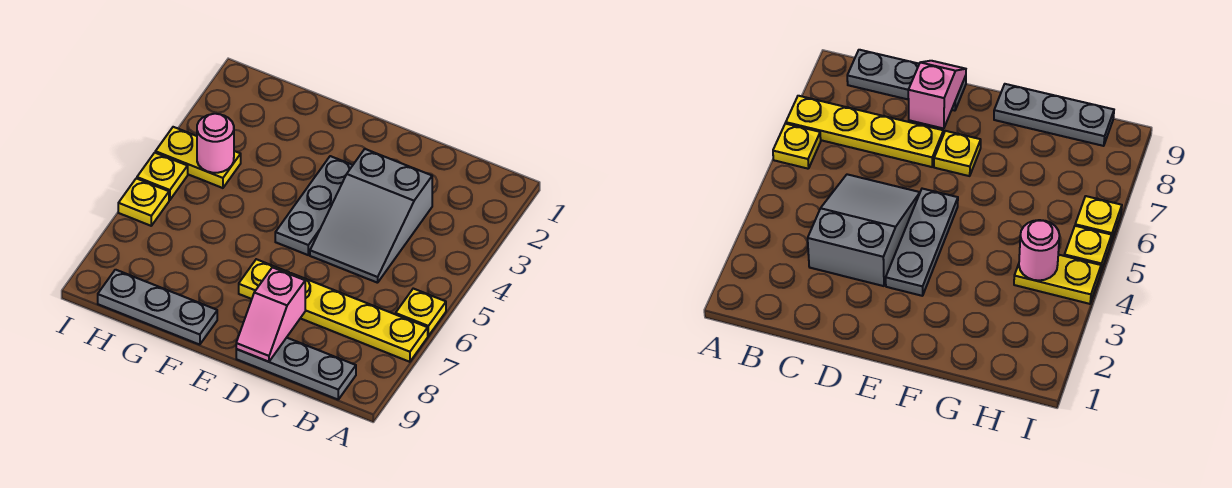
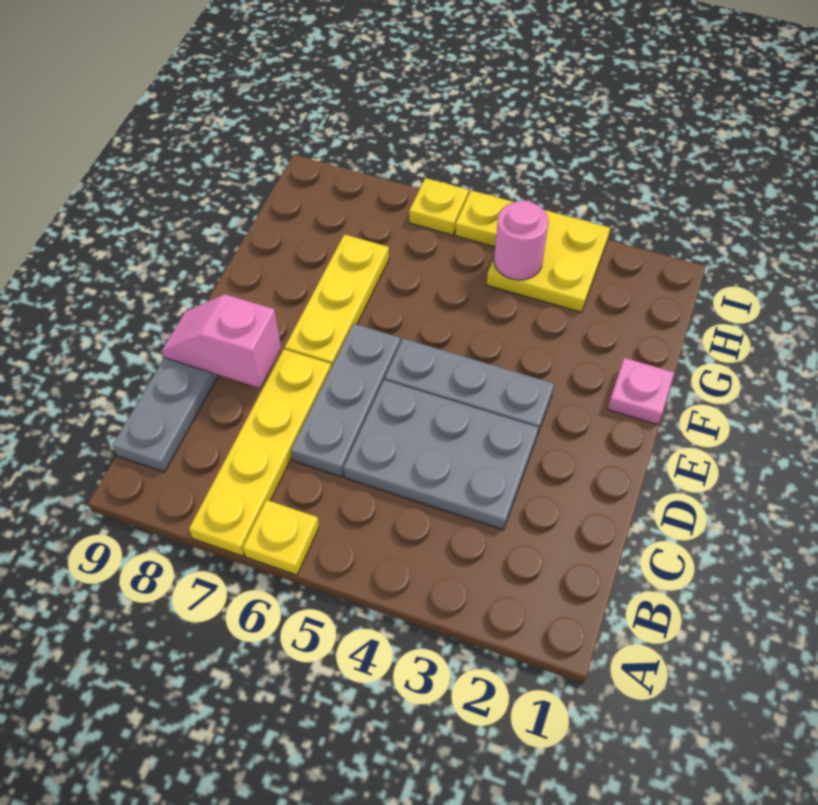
grey slope C3:D5 level 1 top 3 -> grey plate C3:D5 level 1
yellow plate E7 level 1 -> yellow plate E7:G7 level 1
none -> pink plate F1 level 1
grey plate F9:H9 level 1 -> grey plate C6:E6 level 1
yellow plate H4:I4 level 1 -> yellow plate H3:I4 level 1

